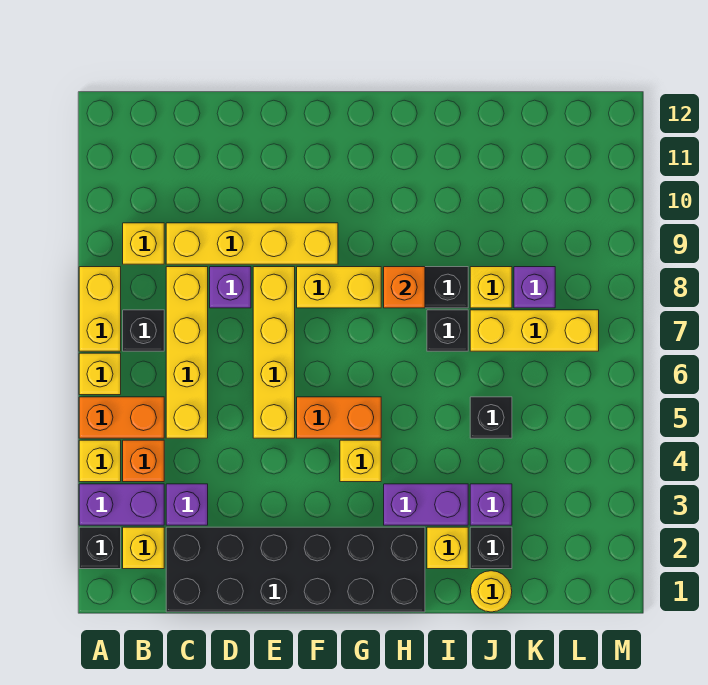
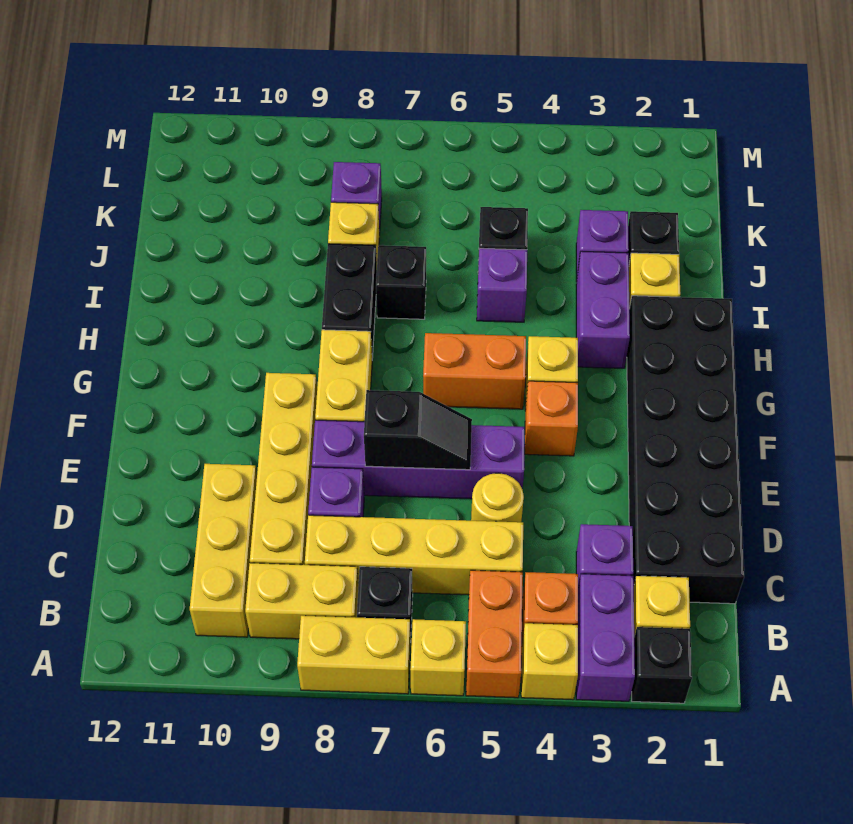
yellow brick B9 level 1 -> yellow brick B8:B9 level 1
yellow brick E5:E8 level 1 -> purple brick E5:E8 level 1
none -> black slope E6:E7 level 2 top 7
orange brick F5:G5 level 1 -> orange brick G5:G6 level 1
orange brick H8 level 2 -> orange brick F4 level 1
none -> purple brick I5 level 1
yellow round brick J1 level 1 -> yellow round brick D5 level 1
yellow brick J7:L7 level 1 -> yellow brick B10:D10 level 1

